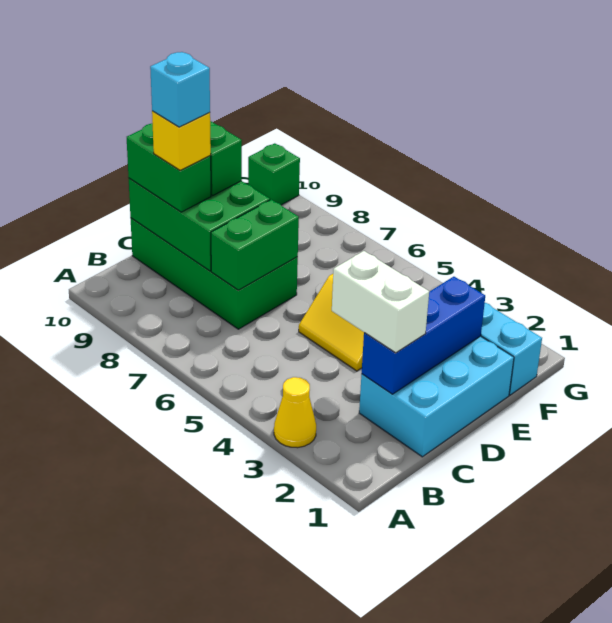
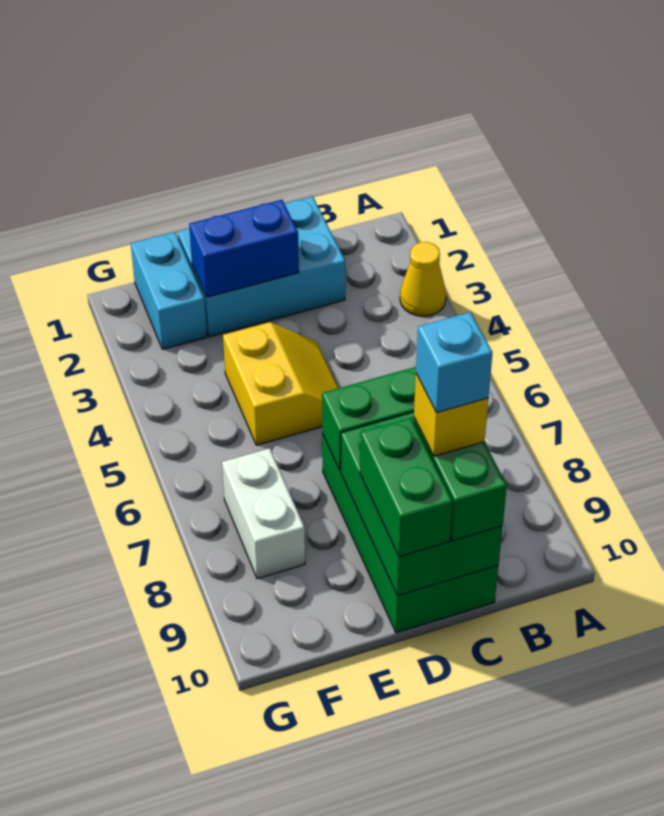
blue brick C2:E2 level 2 -> blue brick D2:E2 level 2
white brick C2:C3 level 3 -> white brick F7:F8 level 1
green brick G10 level 1 -> none

